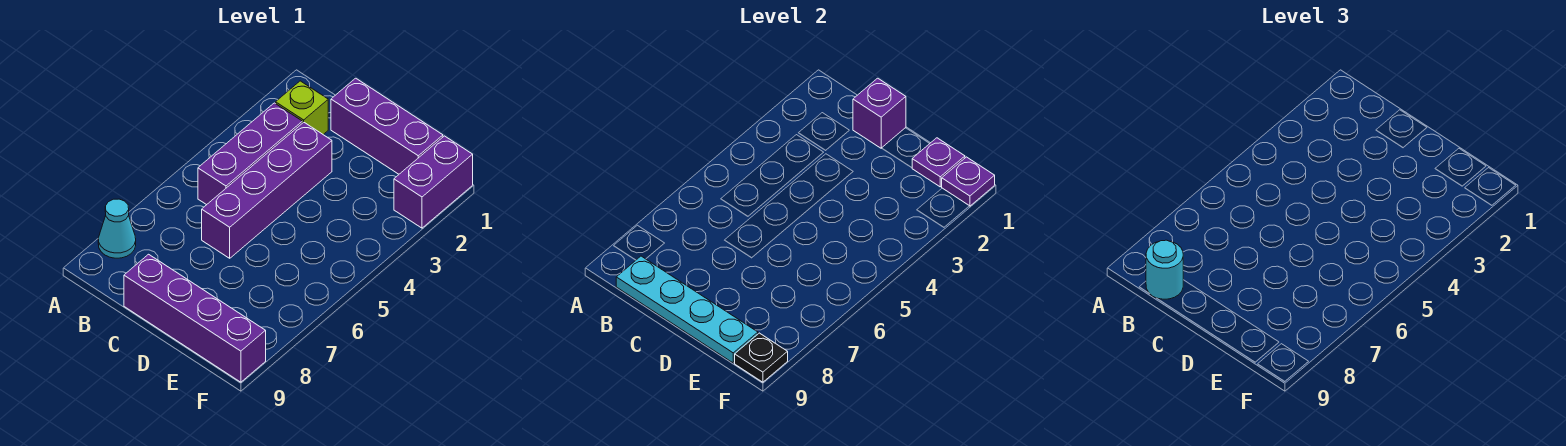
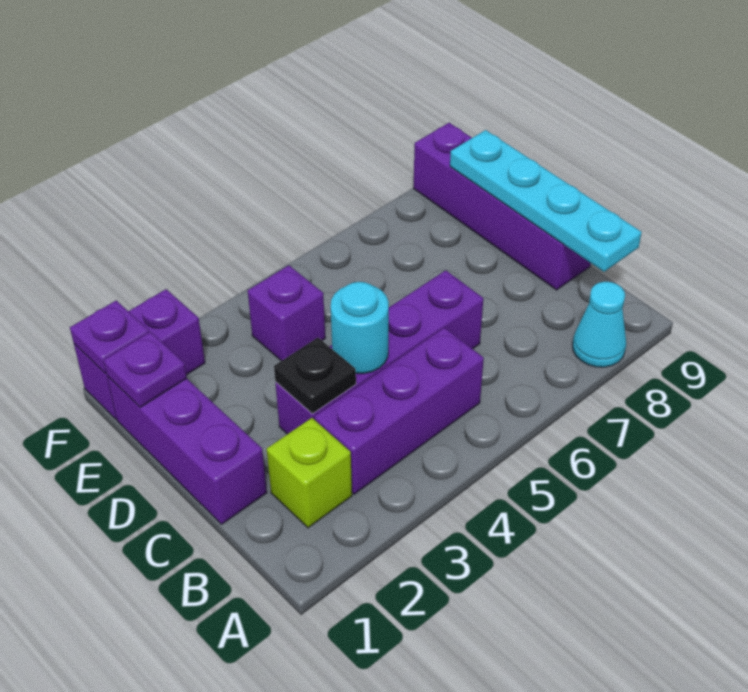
cyan round brick B9 level 3 -> cyan round brick C4 level 2
purple brick C1 level 2 -> purple brick E4 level 1
black plate F9 level 2 -> black plate C3 level 2

